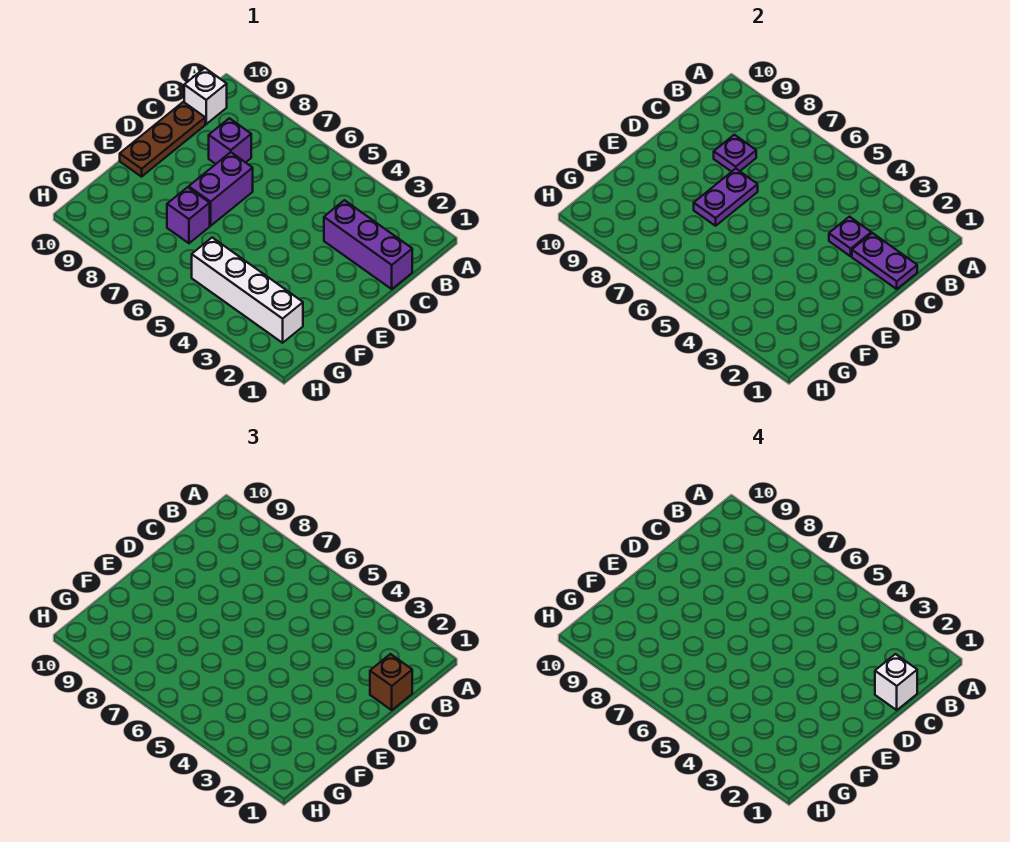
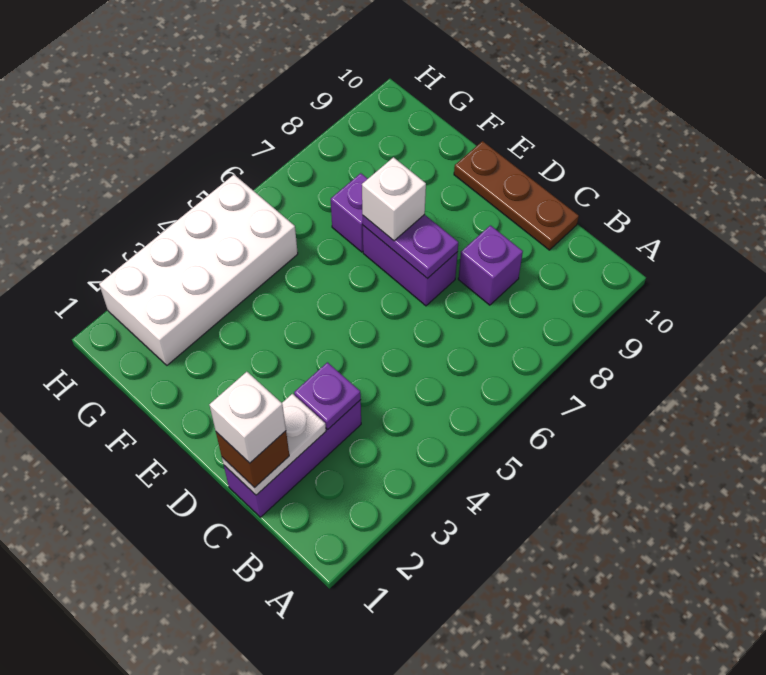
white brick B10 level 1 -> white brick E7 level 3
purple plate C1:C2 level 2 -> white plate C1:C2 level 2
purple plate C8 level 2 -> none
white brick G2:G5 level 1 -> white brick G2:H5 level 1

